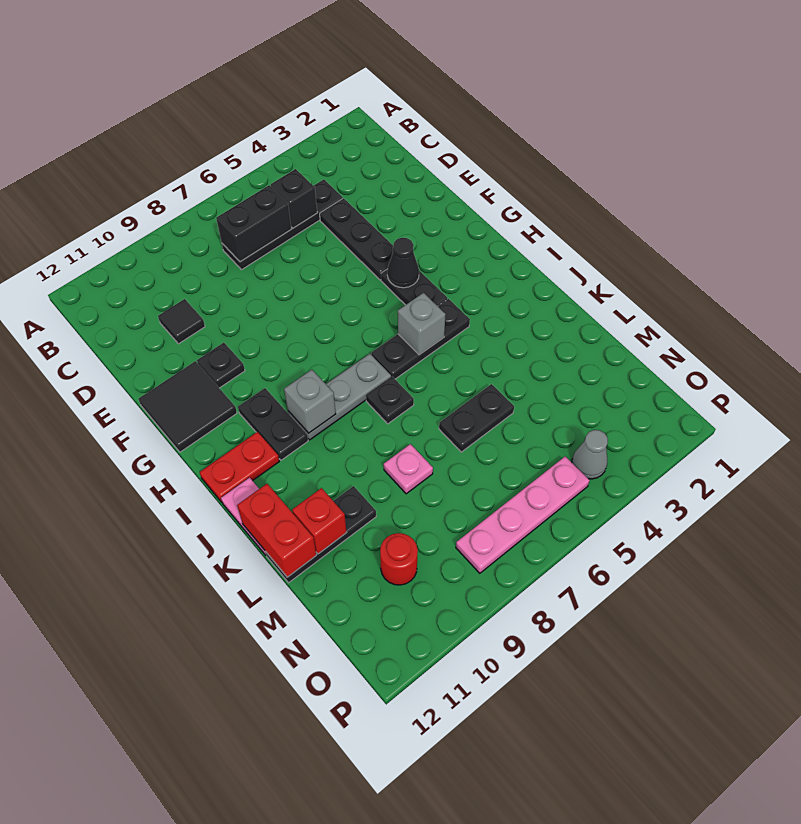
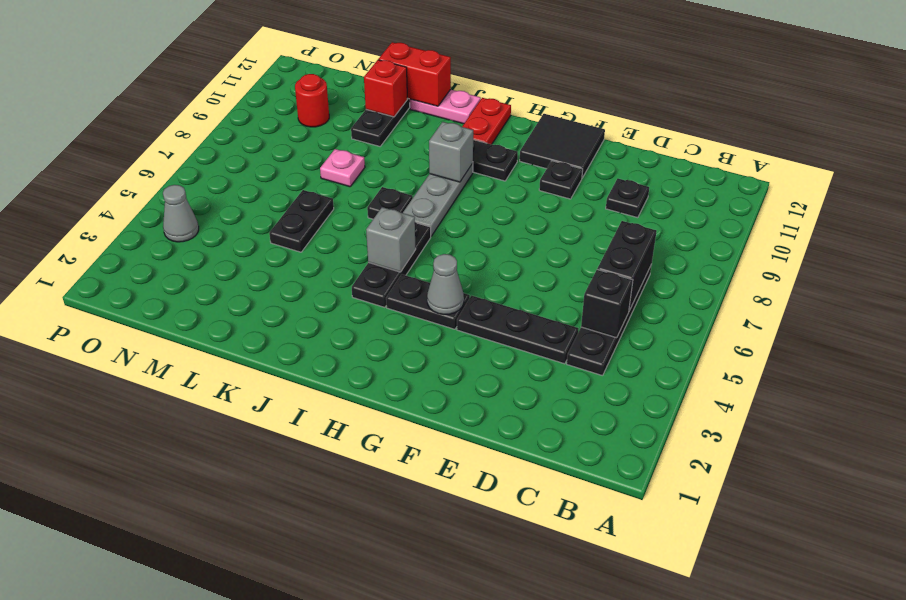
black tile D10 level 1 -> black plate D10 level 1
black cone G4 level 2 -> grey cone G4 level 2
pink plate O5:O8 level 1 -> none

